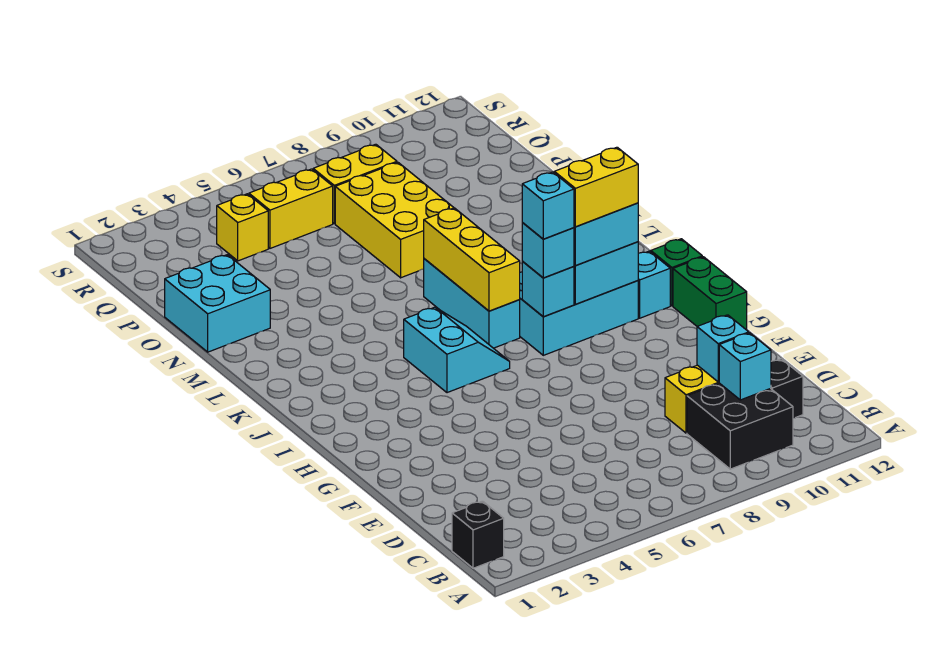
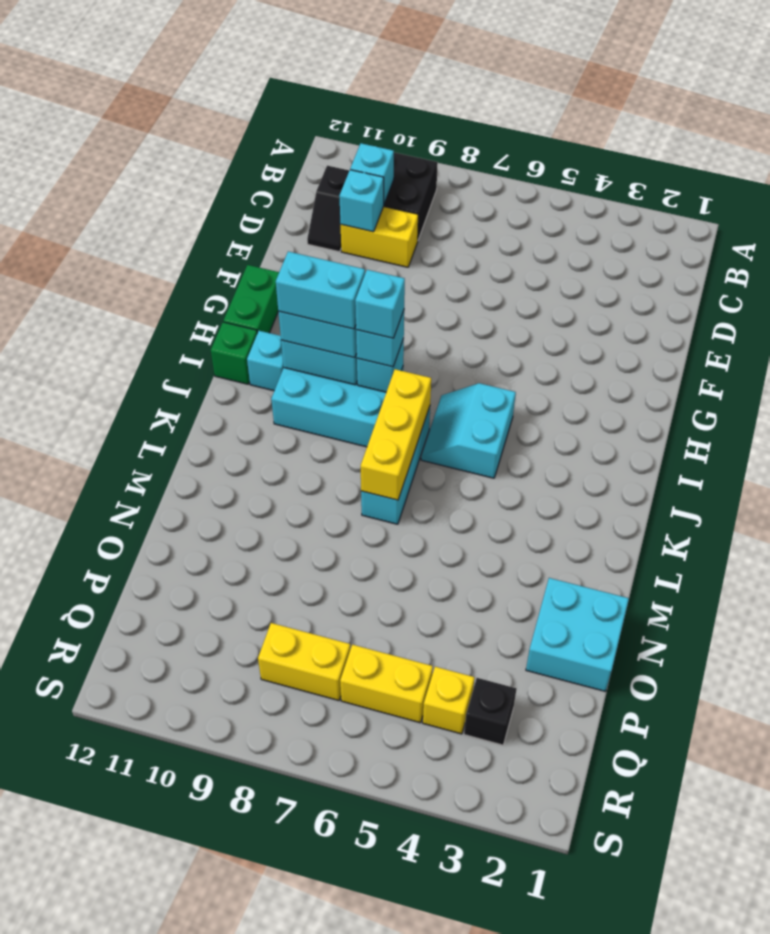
black brick B1 level 1 -> black brick Q3 level 1
yellow brick I9:I10 level 4 -> cyan brick I9:I10 level 4
yellow brick N7:P8 level 1 -> none

